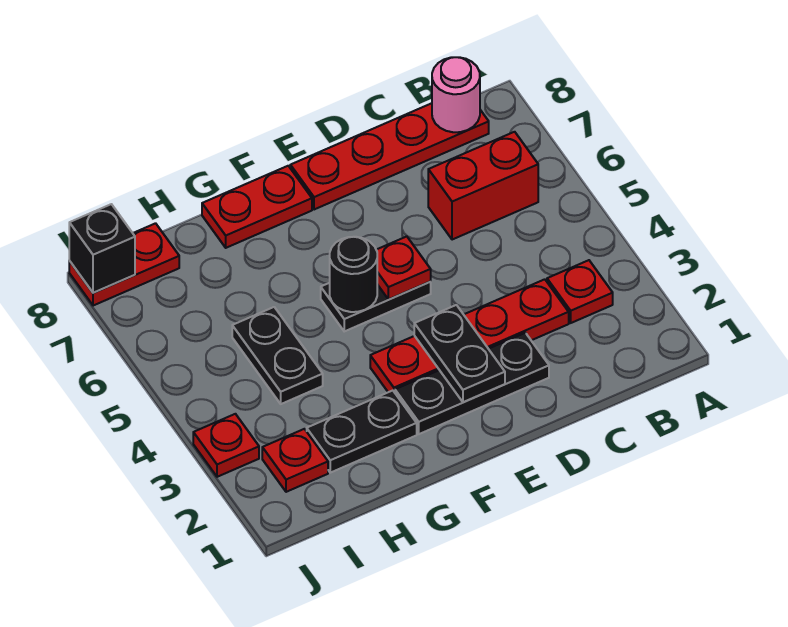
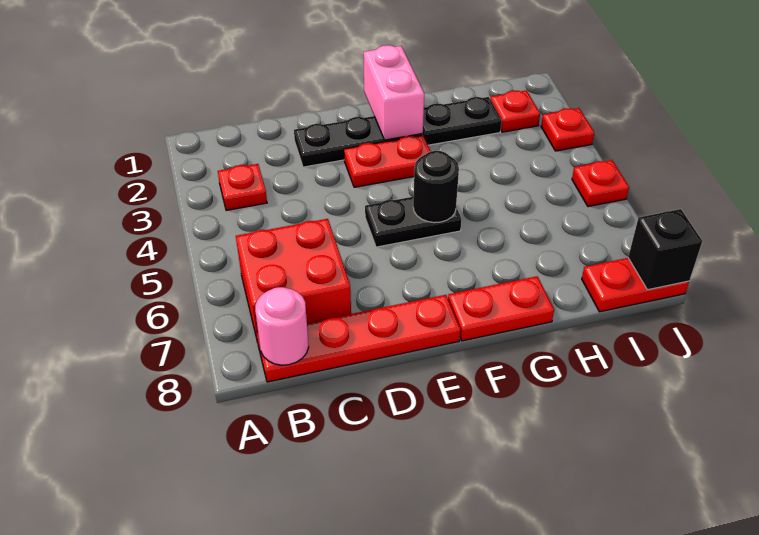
red brick B6:C6 level 1 -> red brick B6:C7 level 1
red plate C3:F3 level 1 -> red plate E3:F3 level 1
black plate E2:E3 level 2 -> none
red plate E5 level 2 -> red plate J5 level 1
none -> pink brick F1:F2 level 2
black plate H4:H5 level 1 -> none

